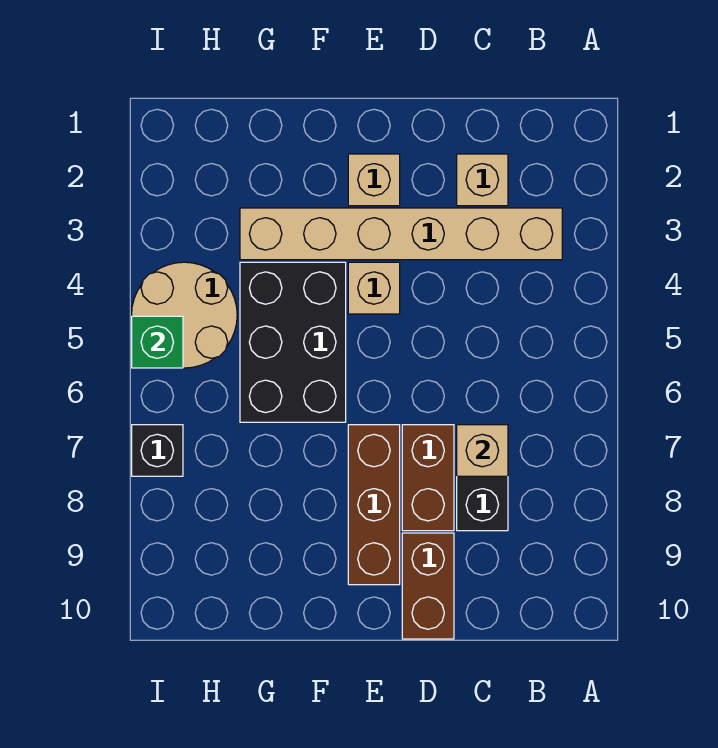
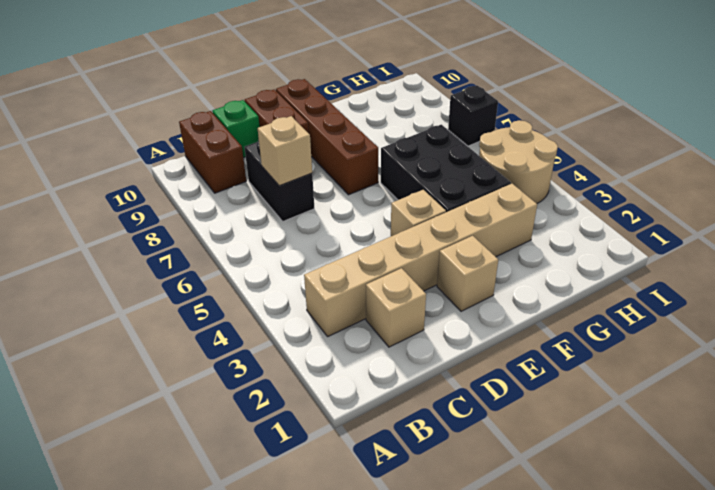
brown brick D7:D8 level 1 -> brown brick B9:B10 level 1
brown brick E7:E9 level 1 -> brown brick E7:E10 level 1
green brick I5 level 2 -> green brick C10 level 1

